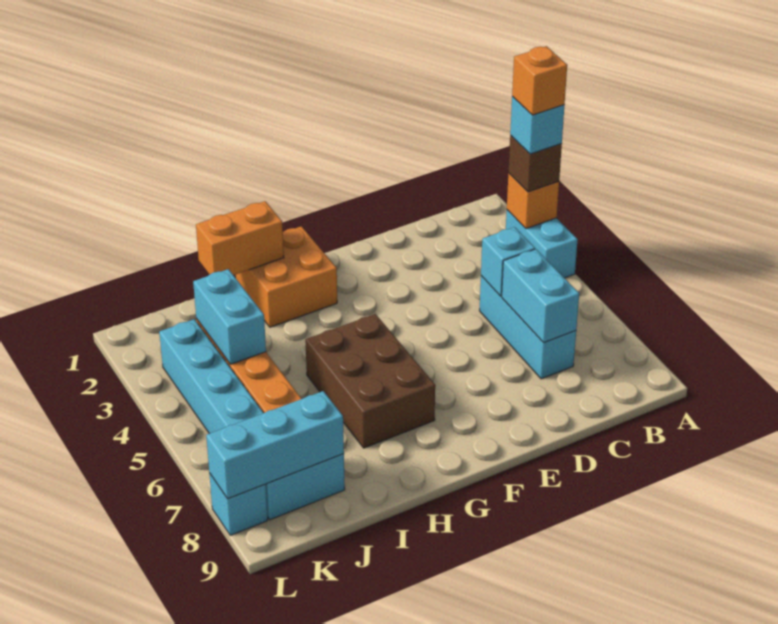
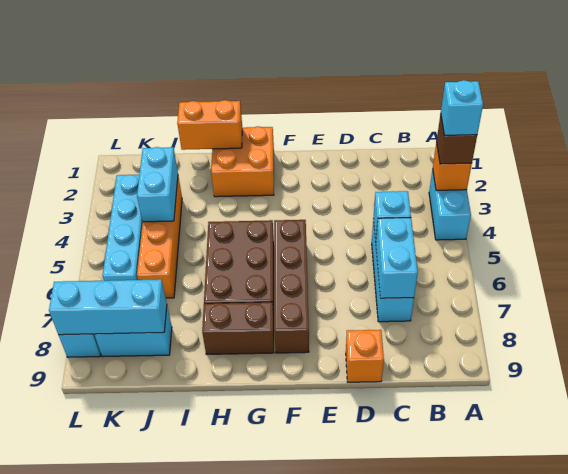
orange brick A3 level 5 -> orange brick D9 level 1
none -> brown brick F5:F8 level 1
none -> brown brick G8:H8 level 1

